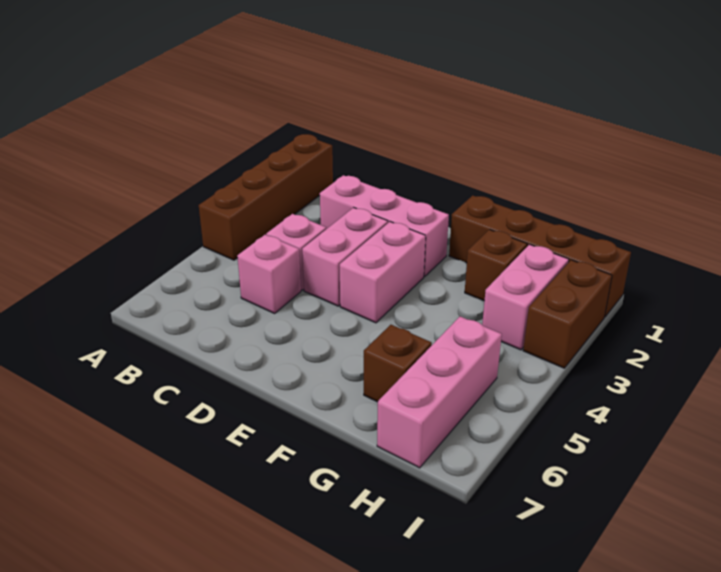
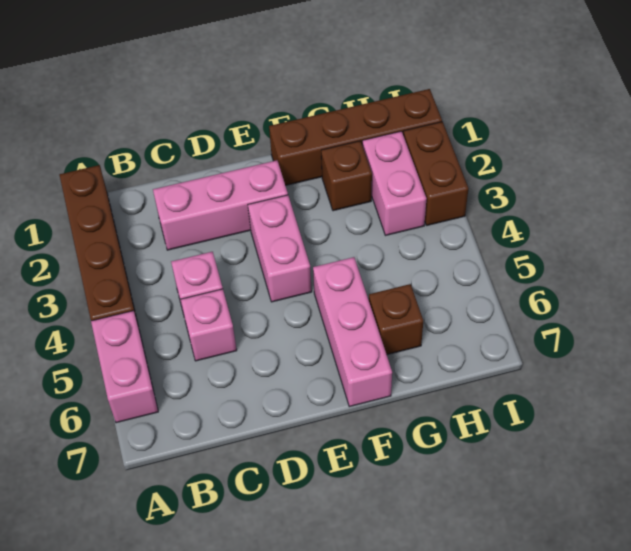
pink brick D3:D4 level 1 -> pink brick A5:A6 level 1
pink brick H5:H7 level 1 -> pink brick F5:F7 level 1

